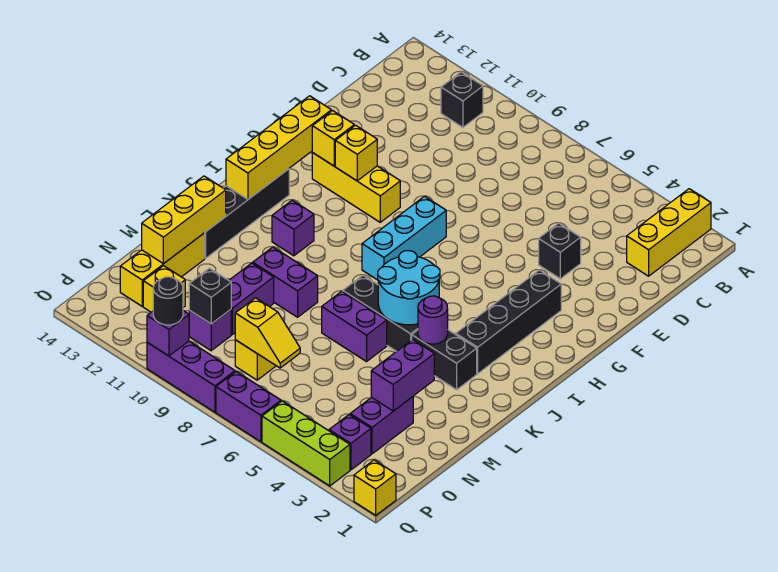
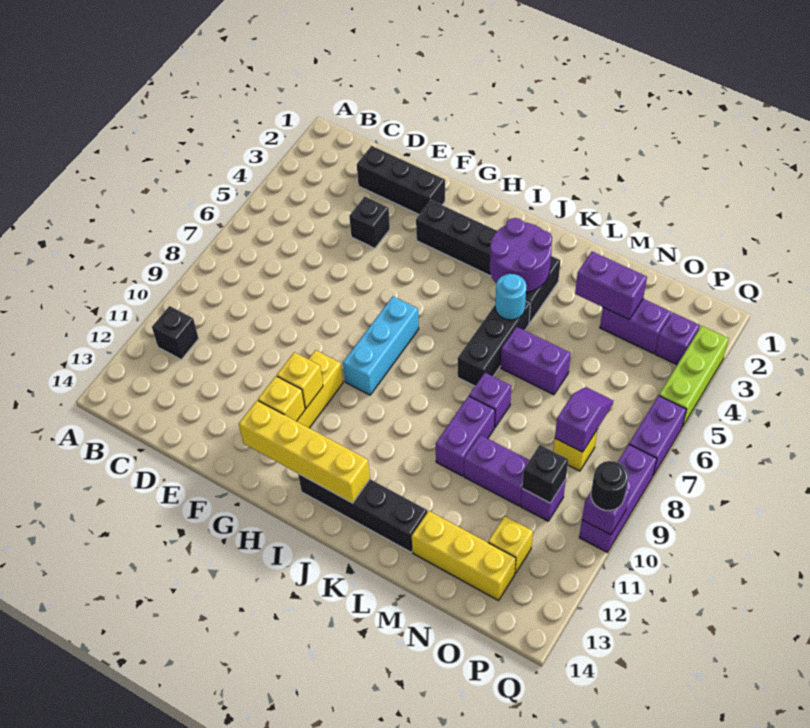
yellow brick A2:C2 level 1 -> none
none -> black brick D2:F2 level 1
cyan brick G8:I8 level 1 -> cyan brick H7:H9 level 1
cyan round brick J5:K6 level 2 -> cyan round brick K5 level 2
purple brick J11 level 1 -> purple brick L8 level 1
purple round brick K4 level 2 -> purple round brick J3:K4 level 2
purple brick L6:L7 level 1 -> purple brick L6:M6 level 1
yellow brick L13:N13 level 2 -> none
yellow slope O7:O8 level 2 top 8 -> purple slope O7:O8 level 2 top 8
yellow brick Q1 level 1 -> none

